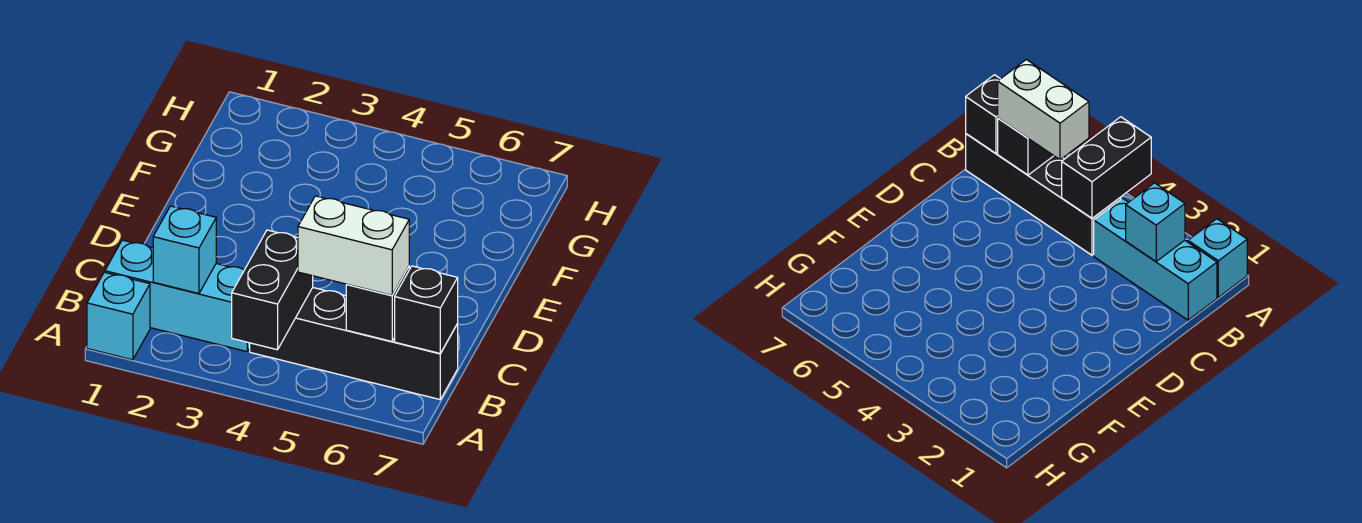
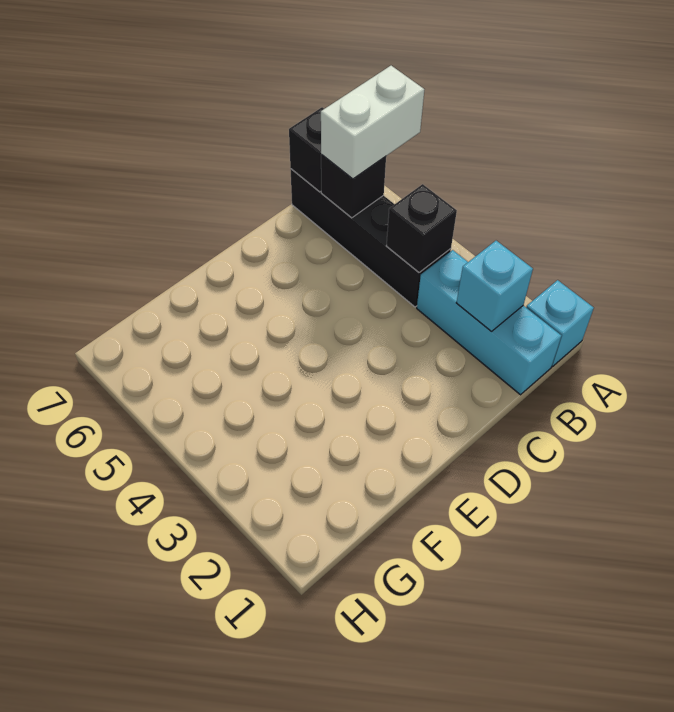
black brick A4:B4 level 2 -> black brick B4 level 2
white brick B5:B6 level 3 -> white brick A6:B6 level 3

